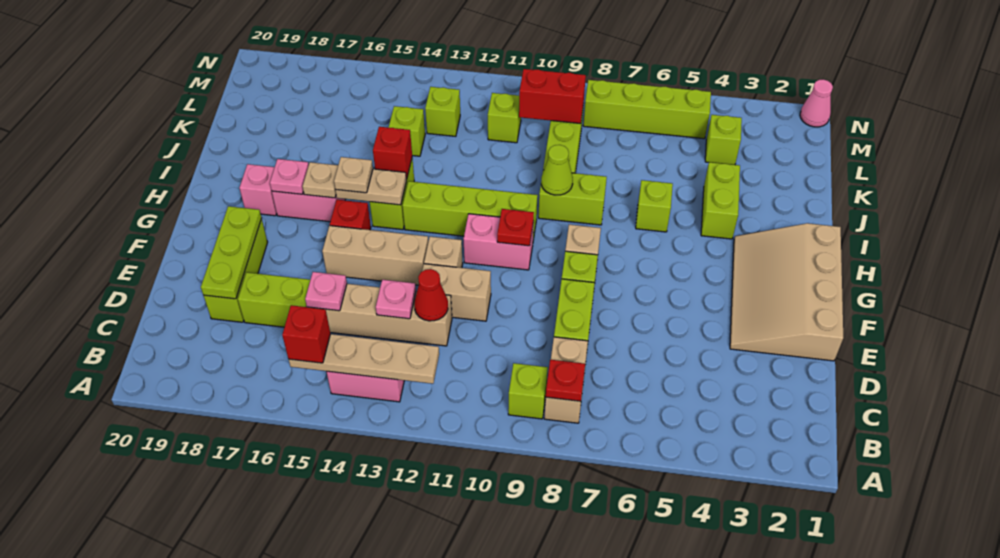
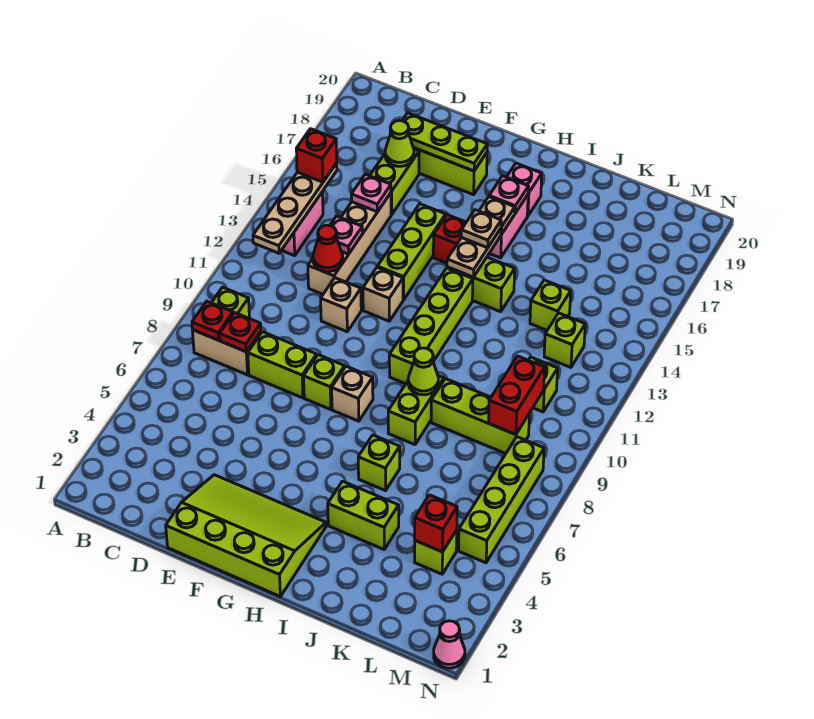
none -> lime cone D17 level 2
tan slope E1:H3 level 1 top 1 -> lime slope E1:H3 level 1 top 1
tan brick E11:E12 level 1 -> tan brick E11 level 1
tan brick F13:F15 level 1 -> lime brick F13:F15 level 1
pink brick G10:G11 level 1 -> none
red plate G10 level 2 -> red plate C8 level 2
red brick I14 level 2 -> red brick L4 level 2

